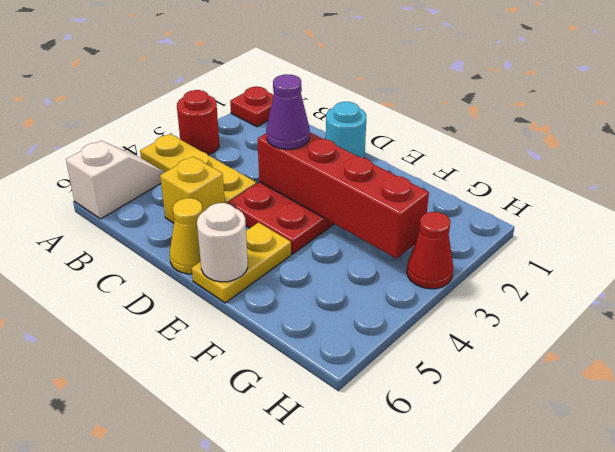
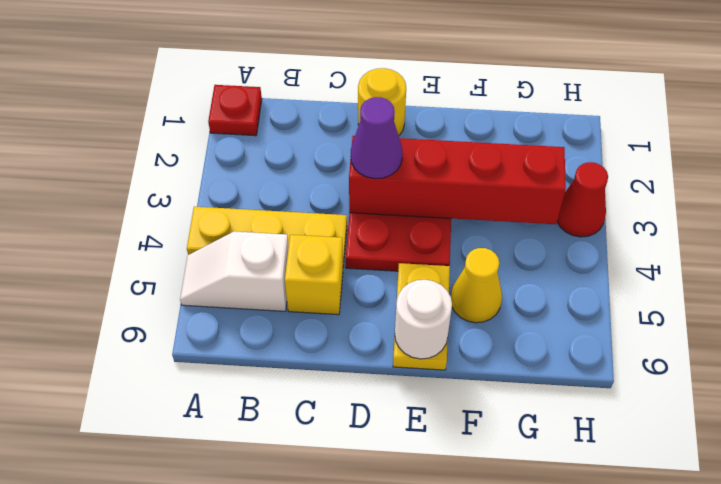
red round brick A3 level 1 -> none
white slope A5:A6 level 1 top 6 -> white slope A5:B5 level 1 top B
cyan round brick D1 level 1 -> yellow round brick D1 level 1
yellow cone D6 level 1 -> yellow cone F5 level 1

